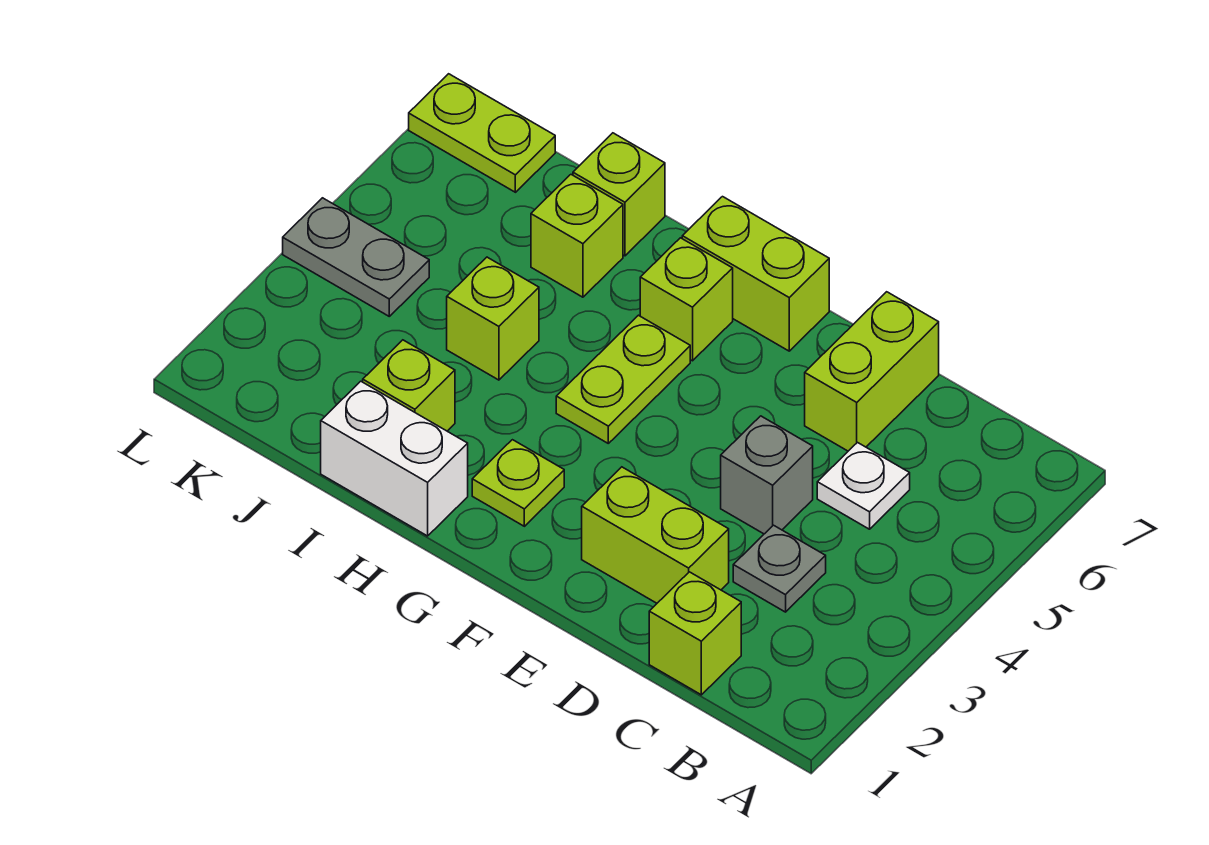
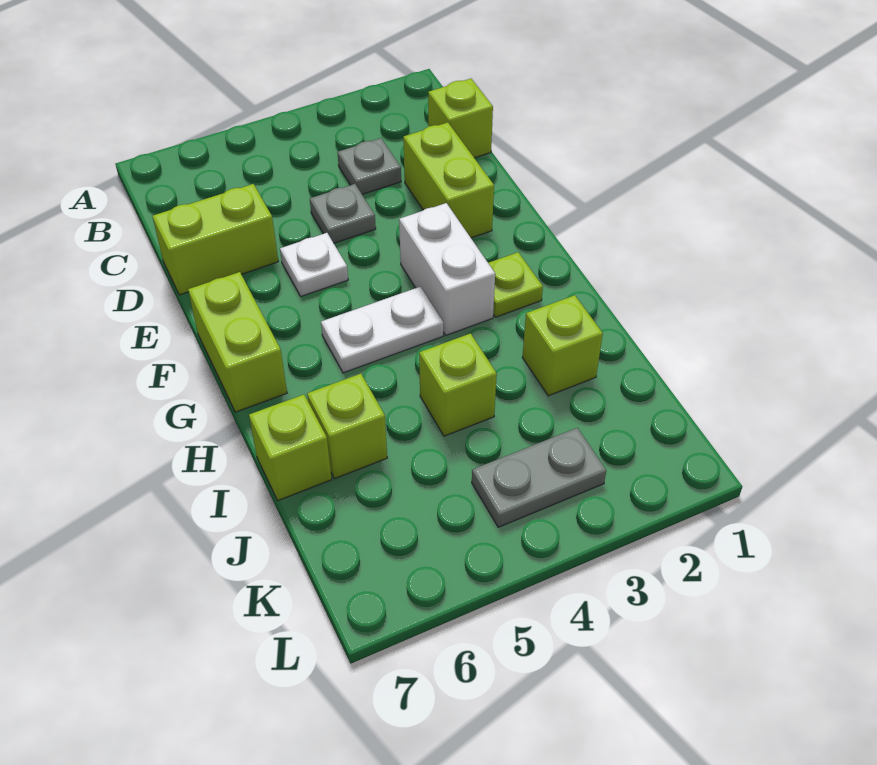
white plate C5 level 1 -> white plate E5 level 1
grey brick D4 level 1 -> grey plate D4 level 1
lime plate G4:G5 level 1 -> white plate G4:G5 level 1
lime brick G6 level 1 -> none
white brick H1:I1 level 1 -> white brick F3:G3 level 1
grey plate K4:L4 level 1 -> grey plate K3:K4 level 1
lime plate K7:L7 level 1 -> none

